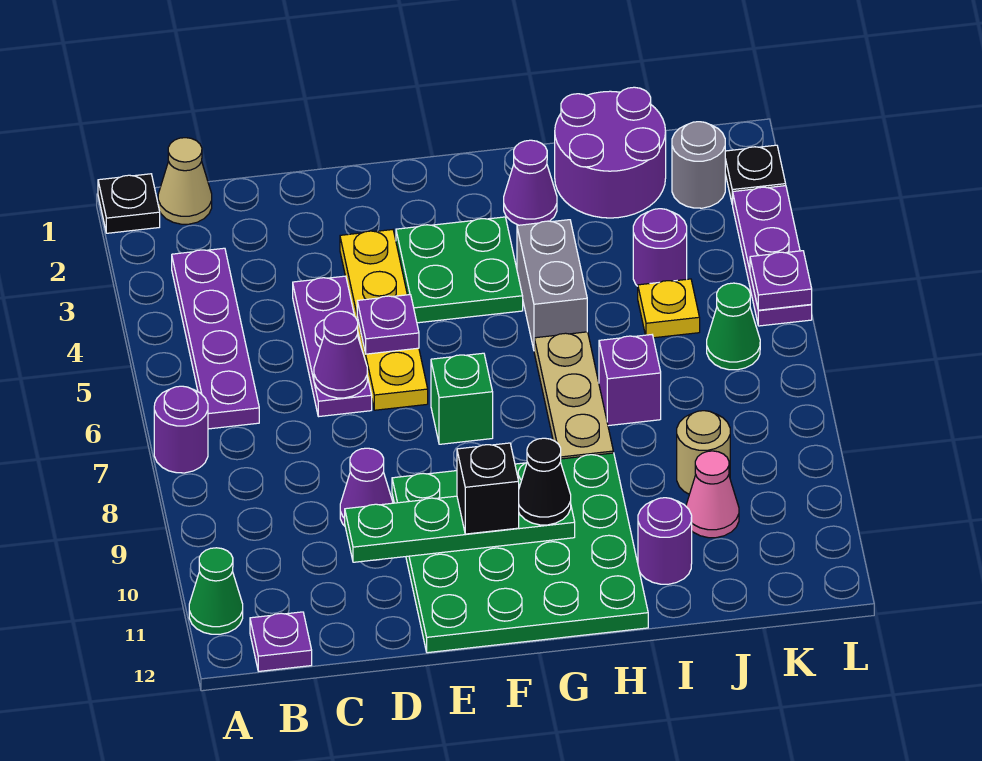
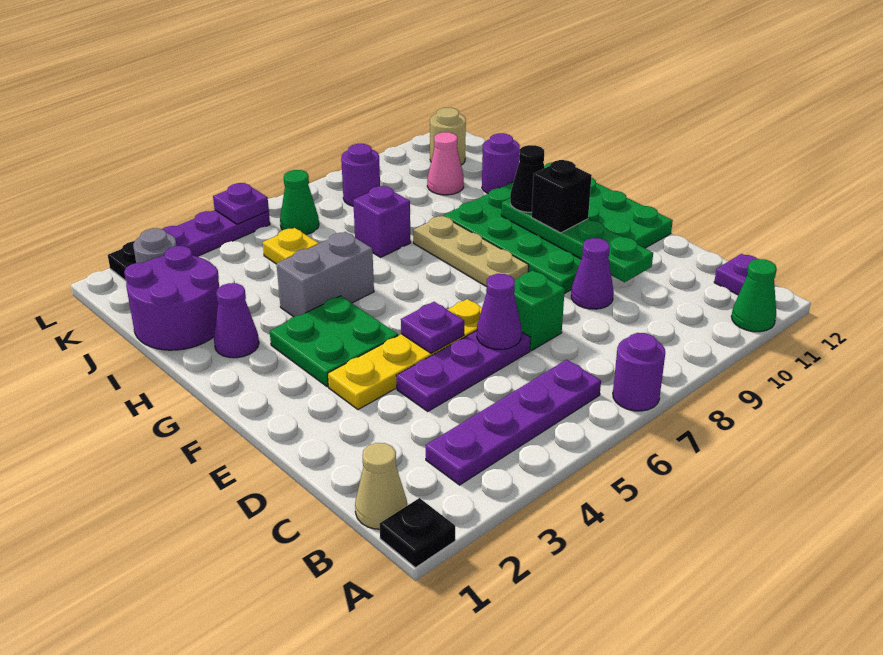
green brick F7 level 1 -> green brick D7 level 1
tan plate H6:H8 level 1 -> tan plate F8:H8 level 1
purple round brick J4 level 1 -> purple round brick K8 level 1
tan round brick J9 level 1 -> tan round brick K11 level 1

